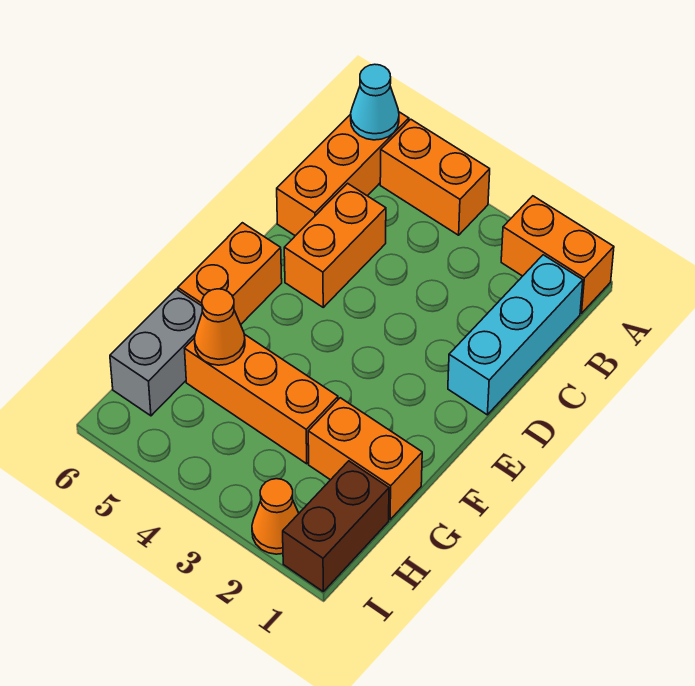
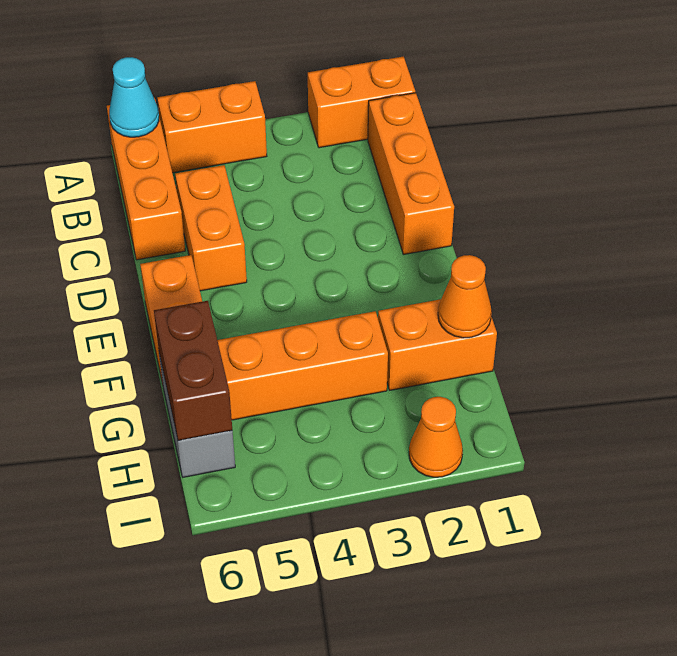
cyan brick B1:D1 level 1 -> orange brick B1:D1 level 1
orange cone G5 level 2 -> orange cone G1 level 2
brown brick H1:I1 level 1 -> brown brick G6:H6 level 2

